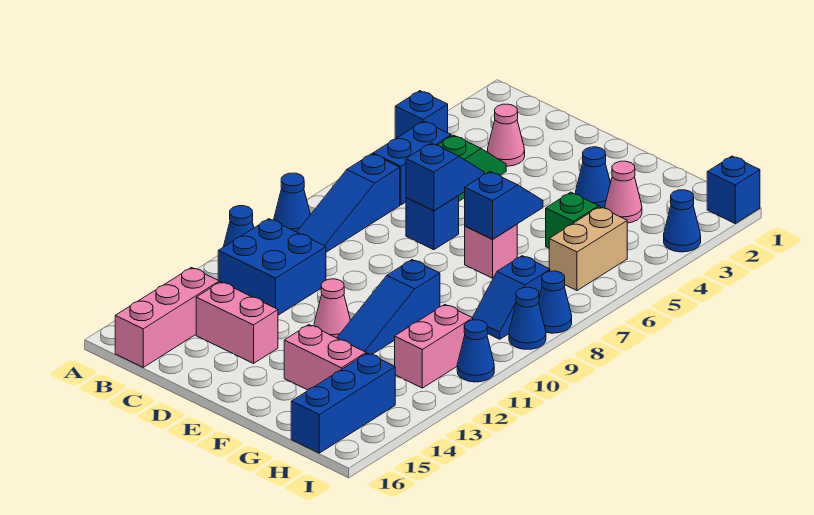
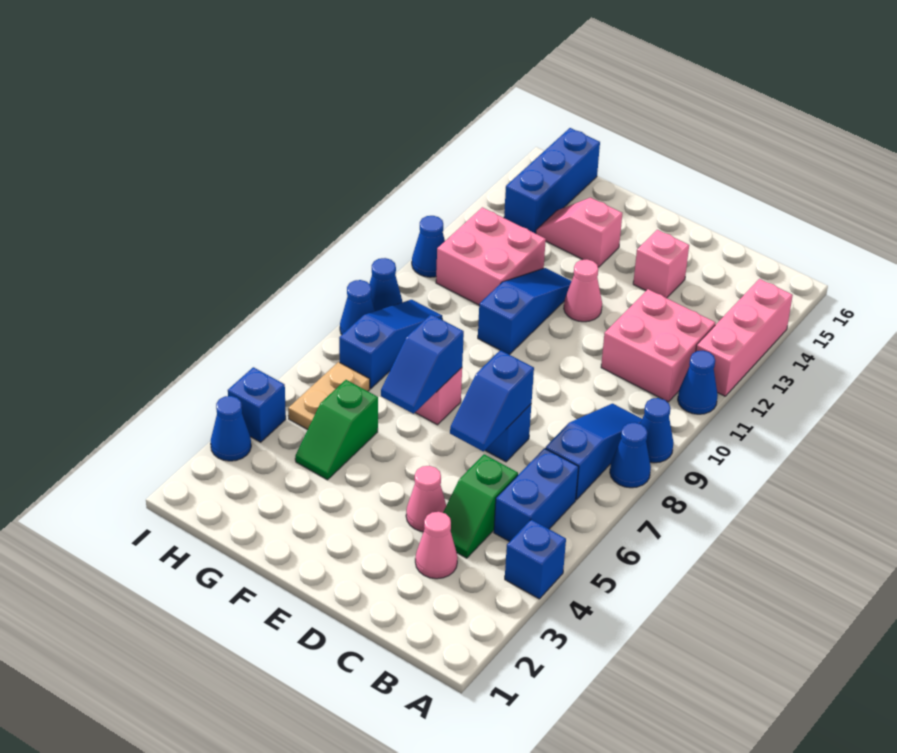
blue brick B11:C12 level 1 -> pink brick B11:C12 level 1
pink brick B14:B16 level 1 -> pink brick A12:A14 level 1
pink brick C14:D14 level 1 -> pink brick D14 level 1
blue cone F3 level 1 -> blue cone A8 level 1
pink brick F14:G14 level 1 -> pink slope F14:G14 level 1 top F
pink cone G3 level 1 -> pink cone D4 level 1
tan brick H5:H6 level 1 -> tan plate H5:H6 level 1
blue slope H8:H9 level 1 top 8 -> blue slope H7:H9 level 1 top 7
pink brick H11:H12 level 1 -> pink brick G11:H12 level 1
blue brick I1 level 1 -> blue brick I4 level 1

